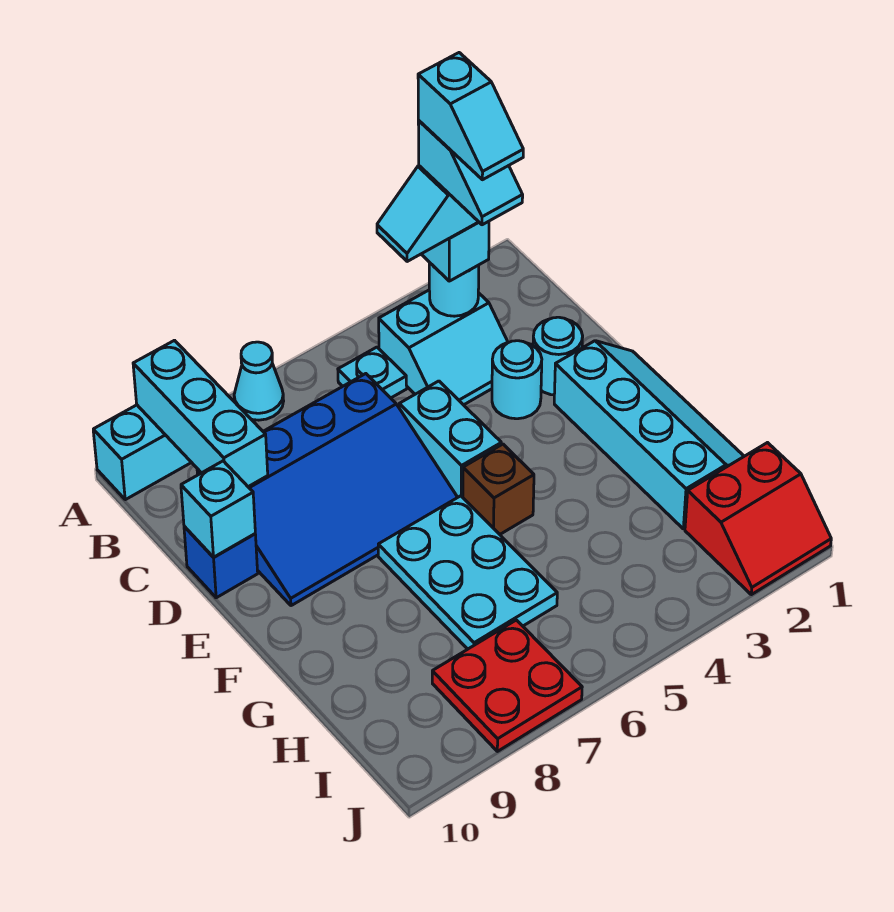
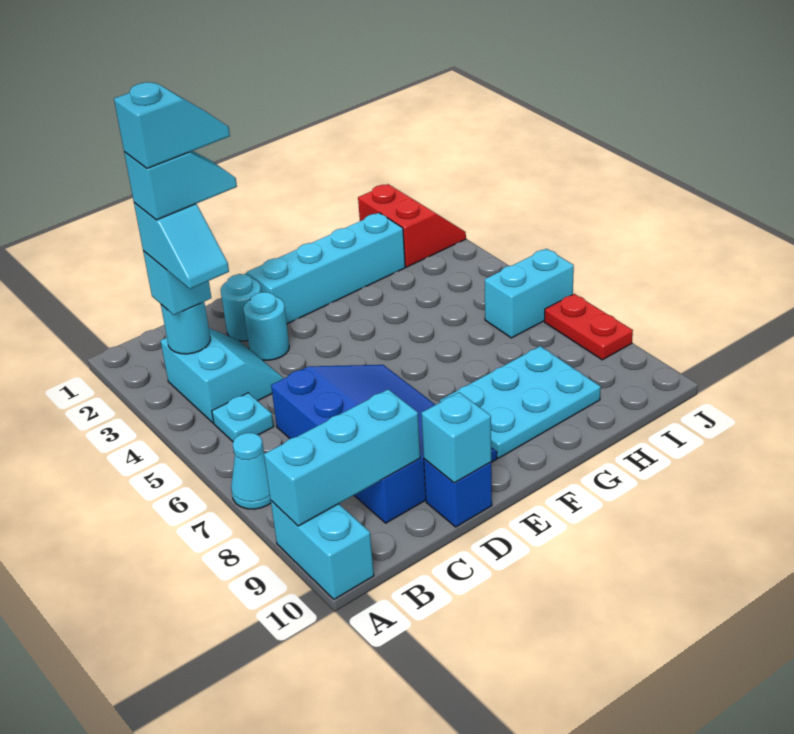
cyan brick D5:E5 level 1 -> cyan brick I6:J6 level 1
brown brick F5 level 1 -> none
cyan plate F6:H7 level 1 -> cyan plate F8:H9 level 1
red plate I7:J8 level 1 -> red plate J7:J8 level 1

